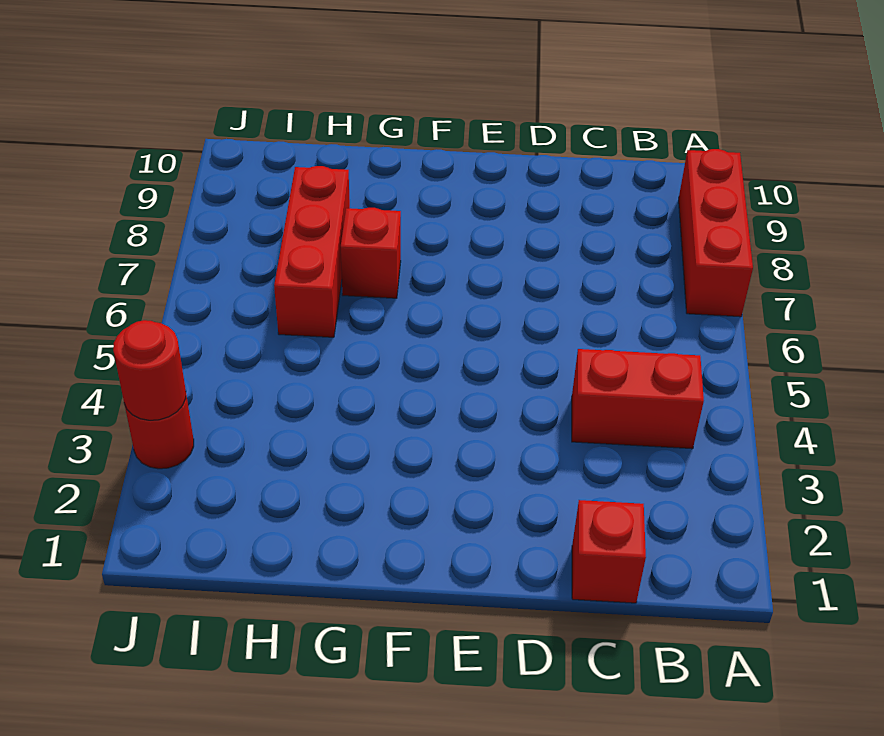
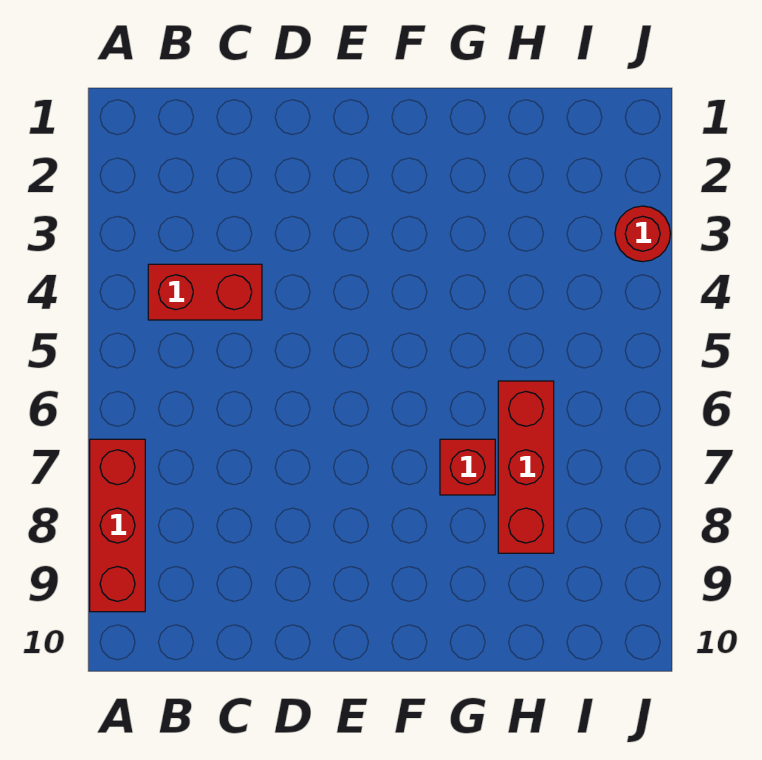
red brick C1 level 1 -> none
red round brick J3 level 2 -> none

